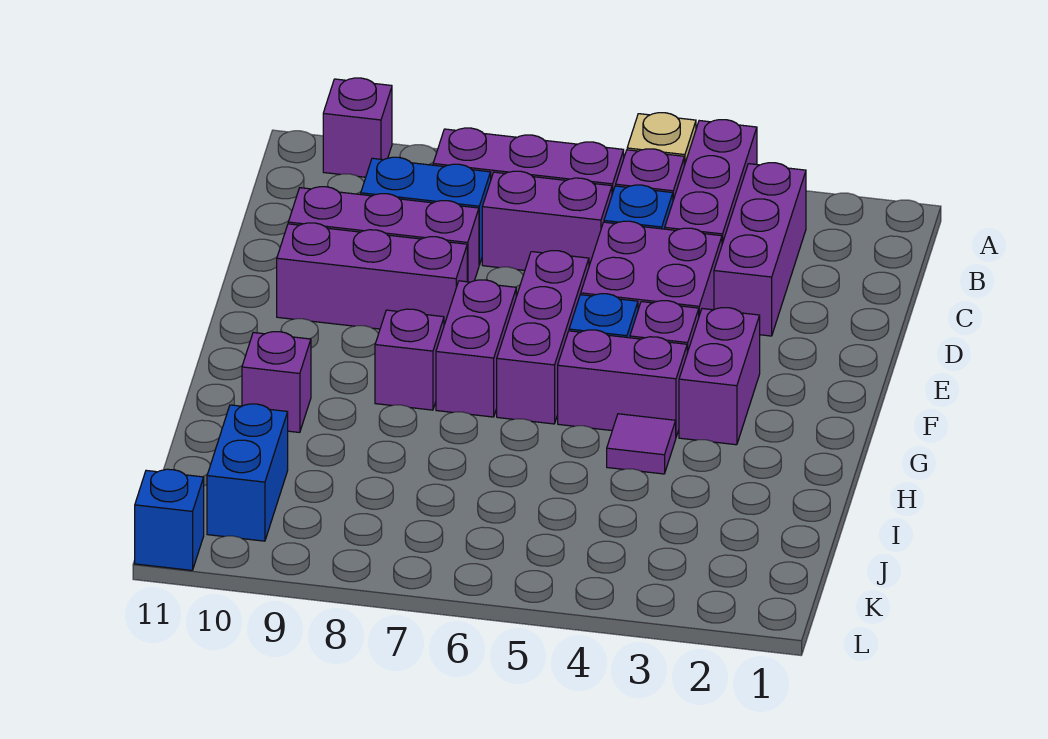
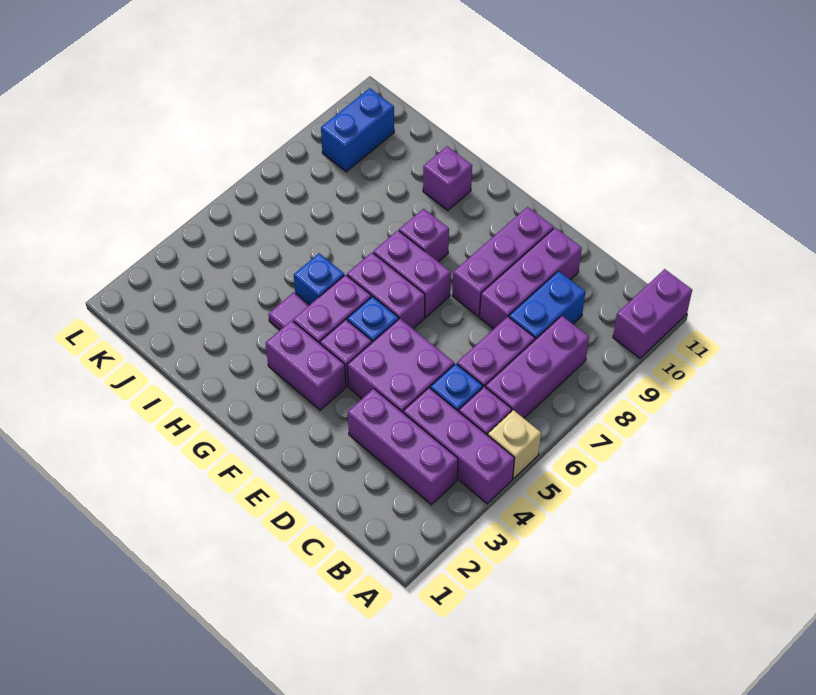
purple brick A10 level 1 -> purple brick A10:A11 level 1
purple brick E6:G6 level 1 -> purple brick F6:G6 level 1
blue brick J10:K10 level 1 -> blue brick K9:K10 level 1
blue brick L11 level 1 -> blue brick H5 level 1

